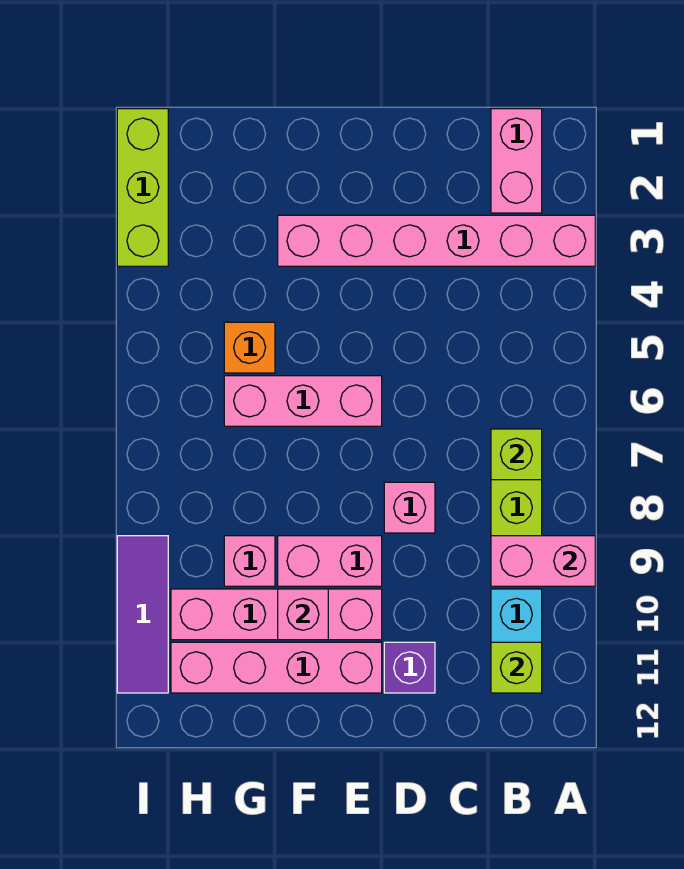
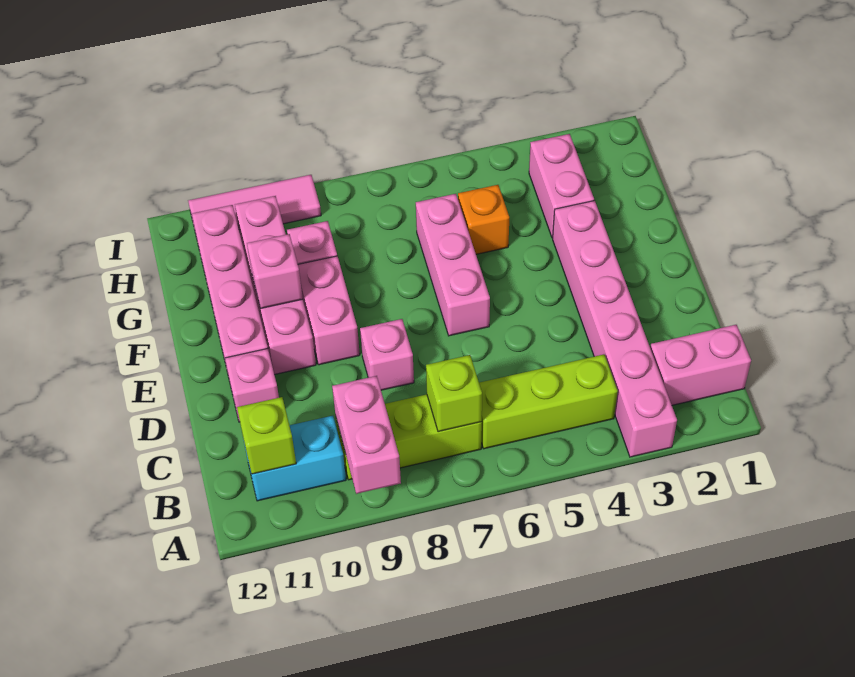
purple brick D11 level 1 -> pink brick D11 level 1
none -> pink brick G3:H3 level 1
lime brick I1:I3 level 1 -> lime brick B4:B6 level 1
purple tile I9:I11 level 1 -> pink tile I9:I11 level 1

